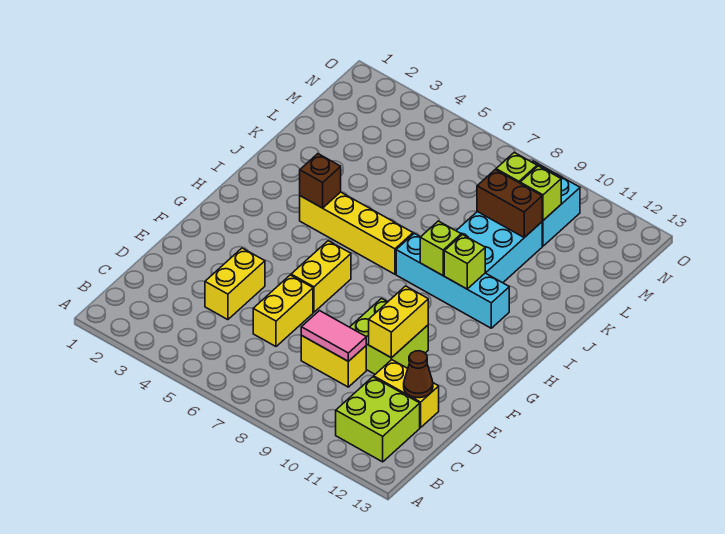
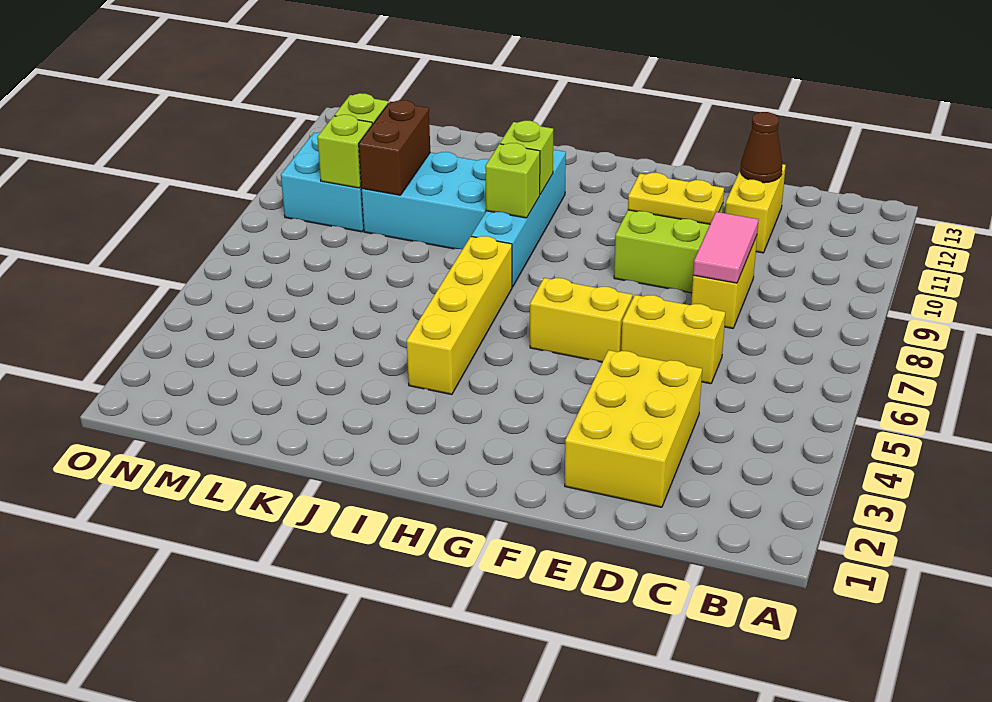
lime brick B11:C12 level 1 -> none
yellow brick D4:E4 level 1 -> yellow brick D2:E4 level 1
yellow brick E10:F10 level 2 -> yellow plate E10:F10 level 2
brown brick I4 level 2 -> none

